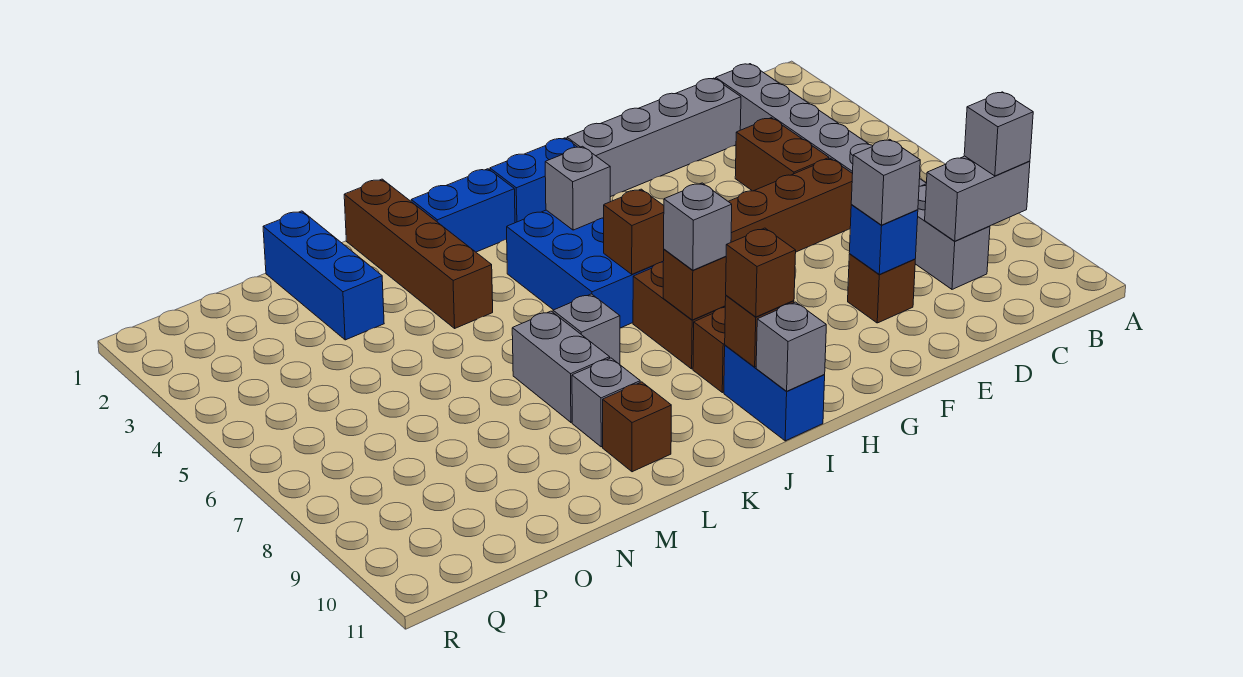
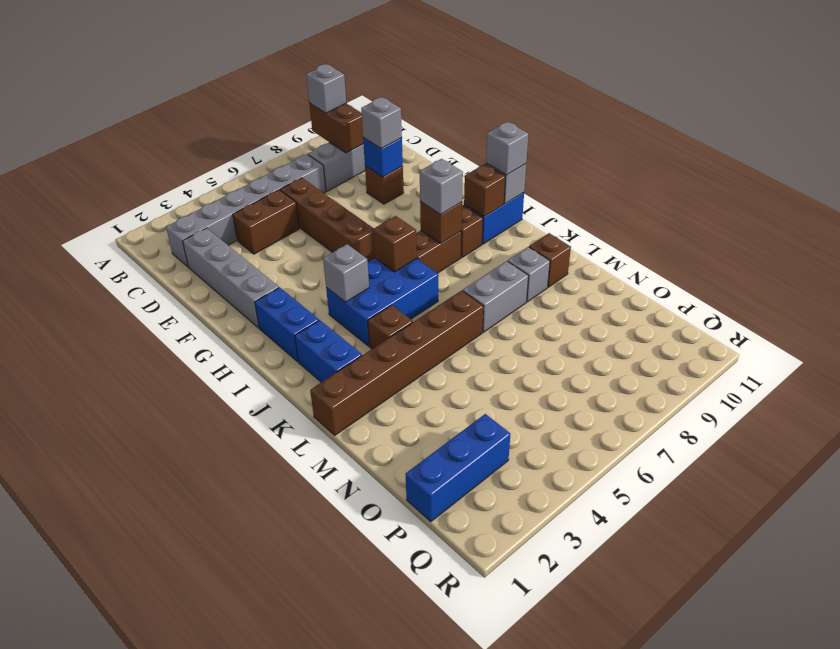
grey brick B9:C9 level 2 -> brown brick B9:C9 level 2
brown brick I10 level 3 -> brown brick K4 level 1
grey brick K7 level 1 -> grey brick I11 level 3
brown brick L1:L4 level 1 -> brown brick L1:L6 level 1
blue brick N1:N3 level 1 -> blue brick P1:P3 level 1

